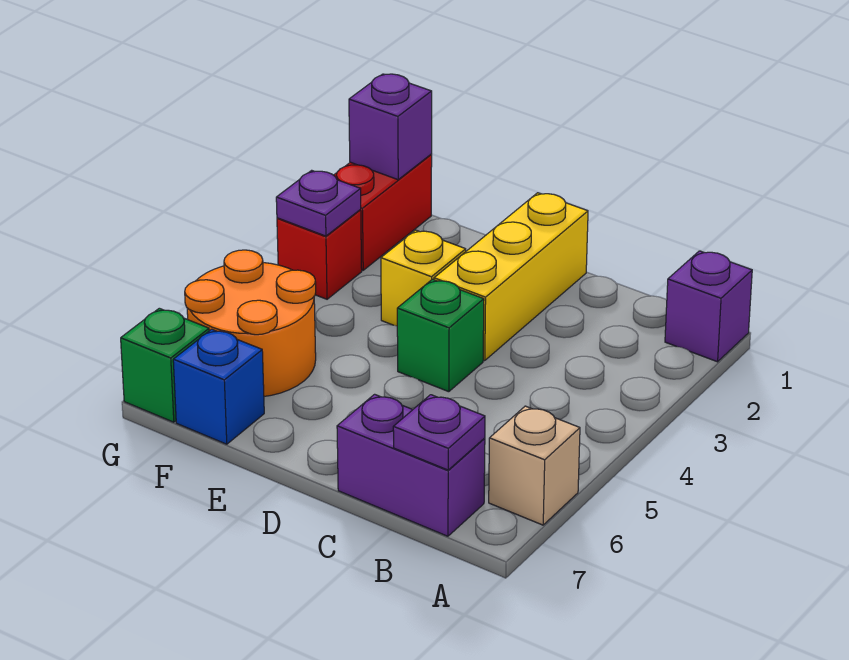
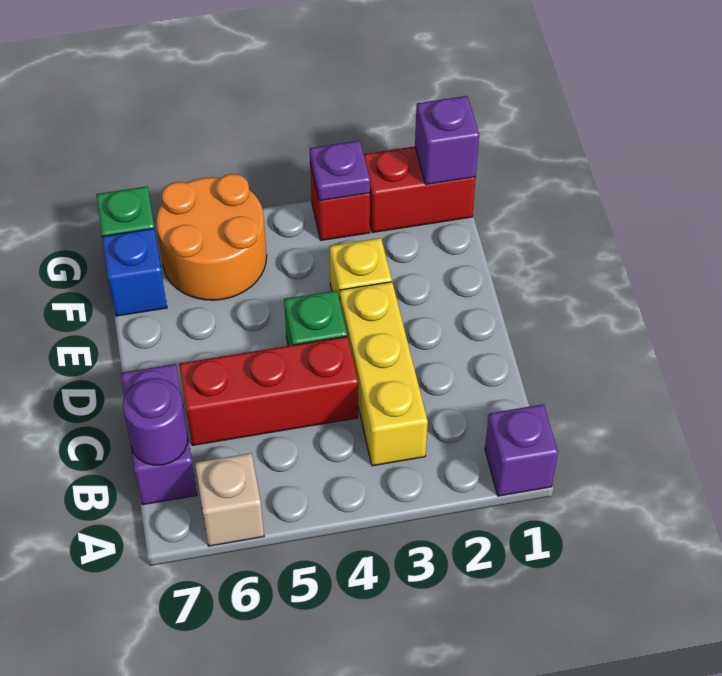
purple plate B7 level 2 -> purple round brick B7 level 2
none -> red brick C4:C6 level 1
yellow brick D1:D3 level 1 -> yellow brick B3:D3 level 1

